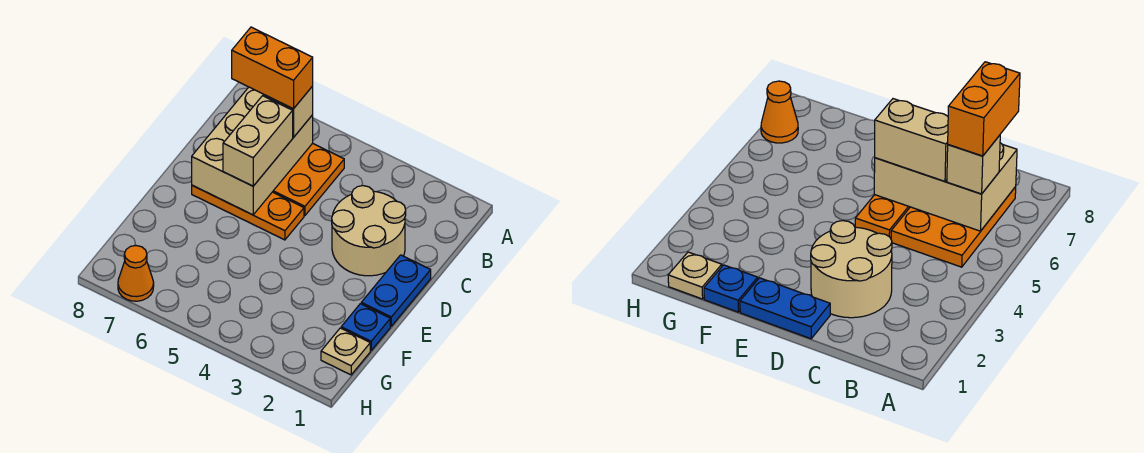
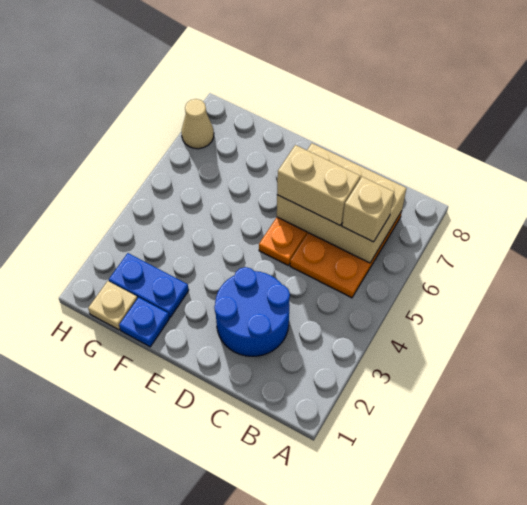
orange brick B6:B7 level 4 -> none
tan round brick C2:D3 level 1 -> blue round brick C2:D3 level 1
blue plate D1:E1 level 1 -> blue plate F2:G2 level 1
orange cone H7 level 1 -> tan cone H7 level 1

